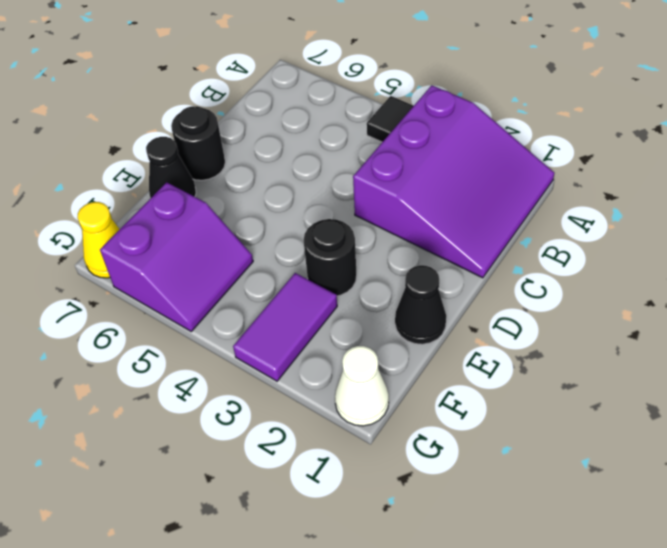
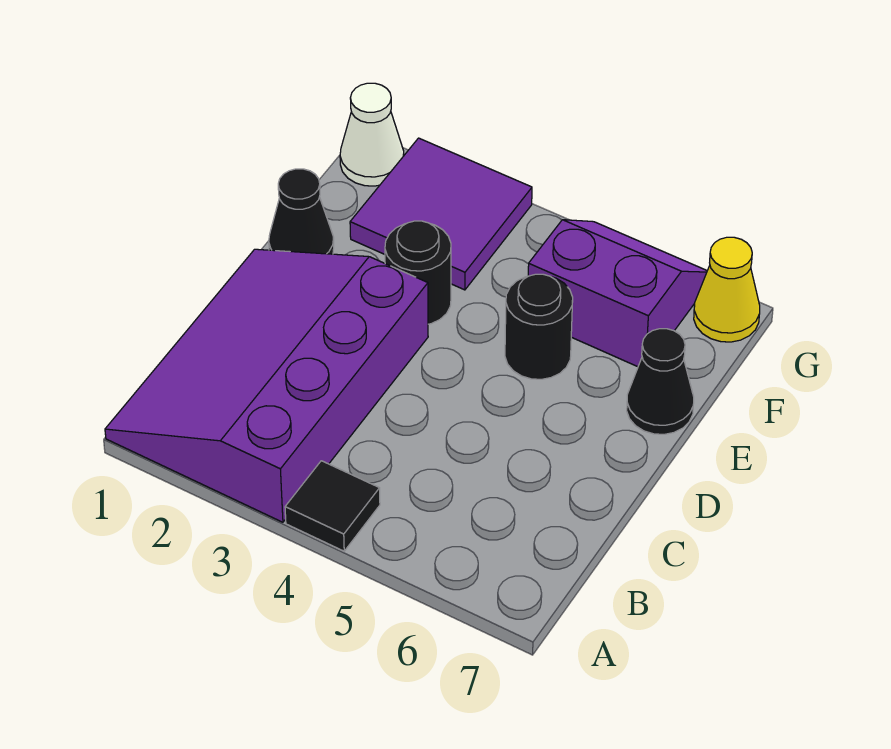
purple slope A1:C3 level 1 top 3 -> purple slope A1:D3 level 1 top 3
black round brick D7 level 1 -> black round brick E5 level 1
purple tile F3:G3 level 1 -> purple tile F2:G3 level 1
purple slope F5:G6 level 1 top 6 -> purple slope F5:G6 level 1 top F

